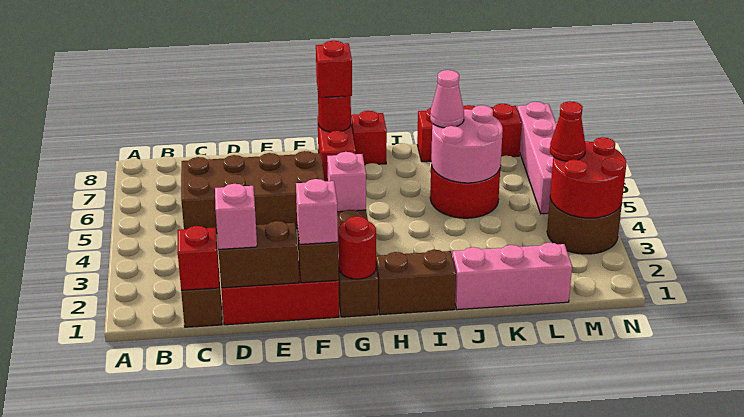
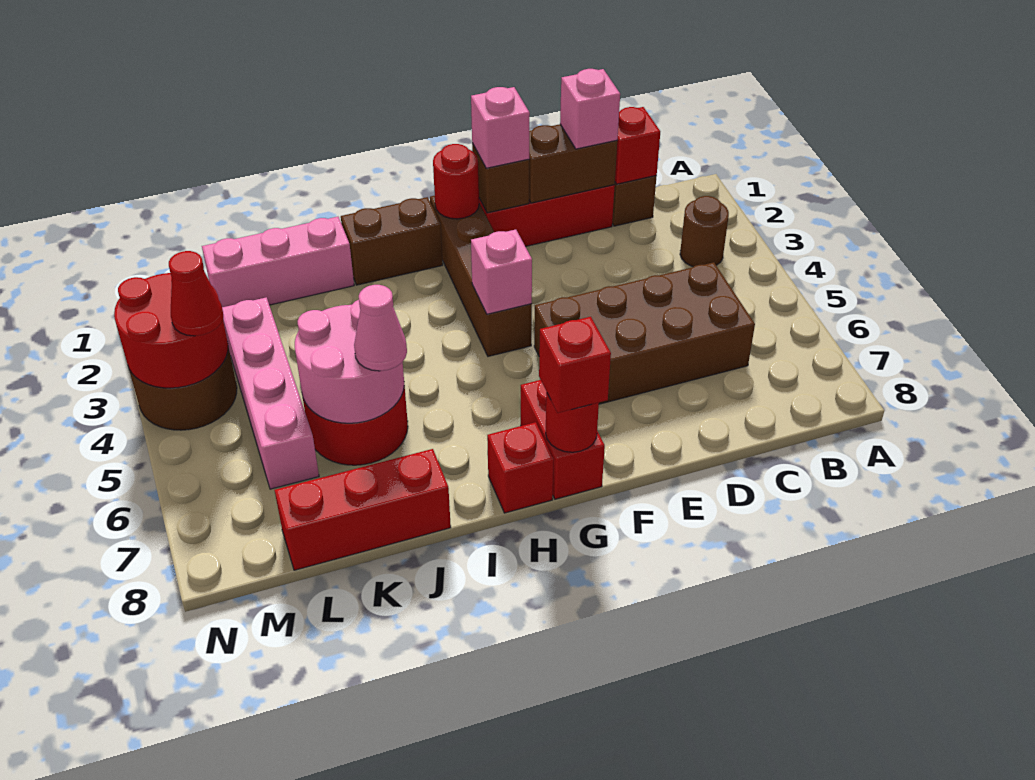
none -> brown round brick B3 level 1
pink brick M5:M8 level 1 -> pink brick L3:L6 level 1

